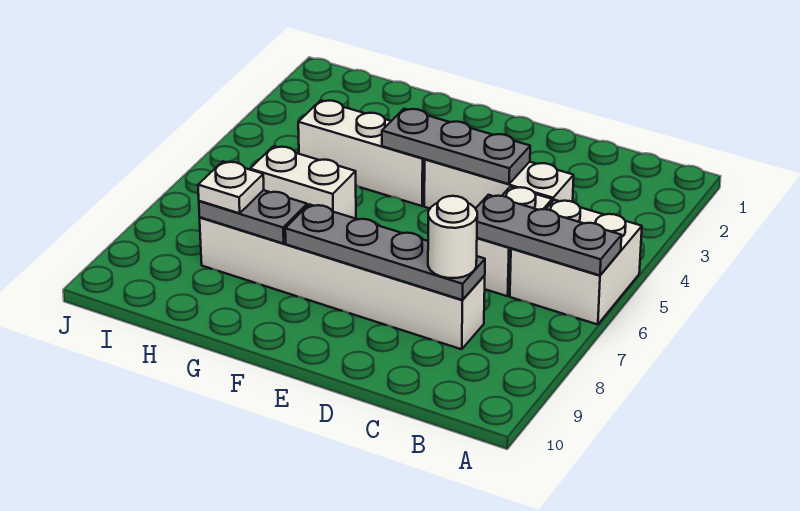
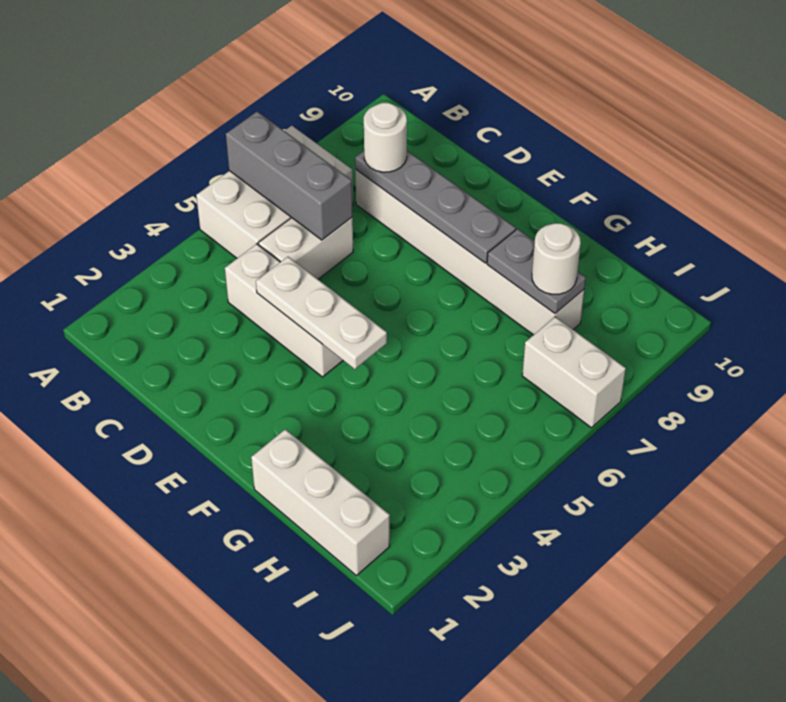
white brick A5:B6 level 1 -> white brick A5:B7 level 1
grey plate A6:C6 level 2 -> grey brick A6:C6 level 2
grey plate D4:F4 level 2 -> white plate D4:F4 level 2
white brick F4:H4 level 1 -> white brick G1:I1 level 1
white brick G6:H6 level 1 -> white brick I7:J7 level 1
white plate H8 level 3 -> white round brick H8 level 3

